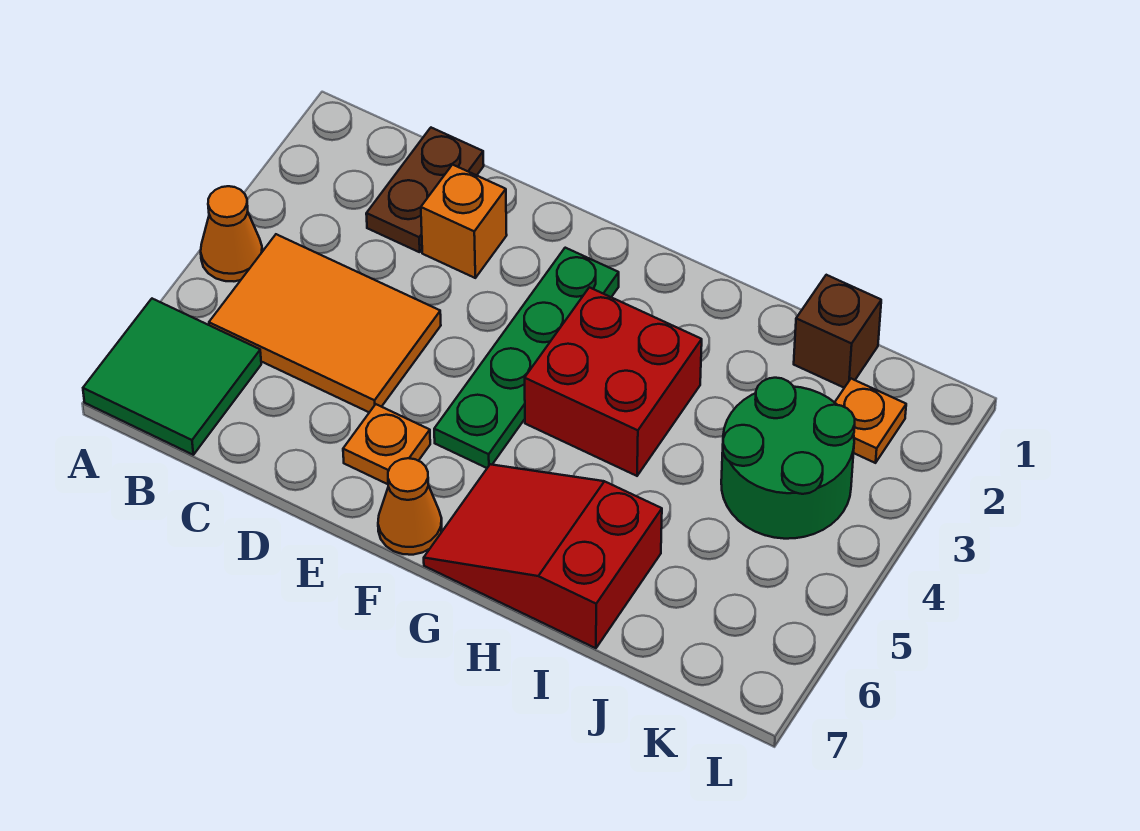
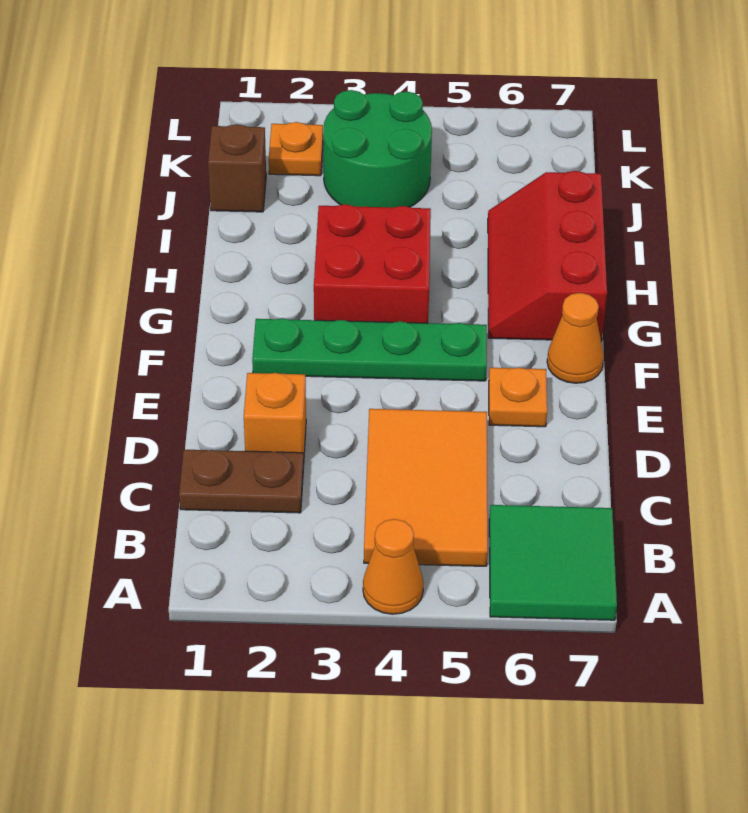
red slope G6:I7 level 1 top I -> red slope G6:I7 level 1 top 7

